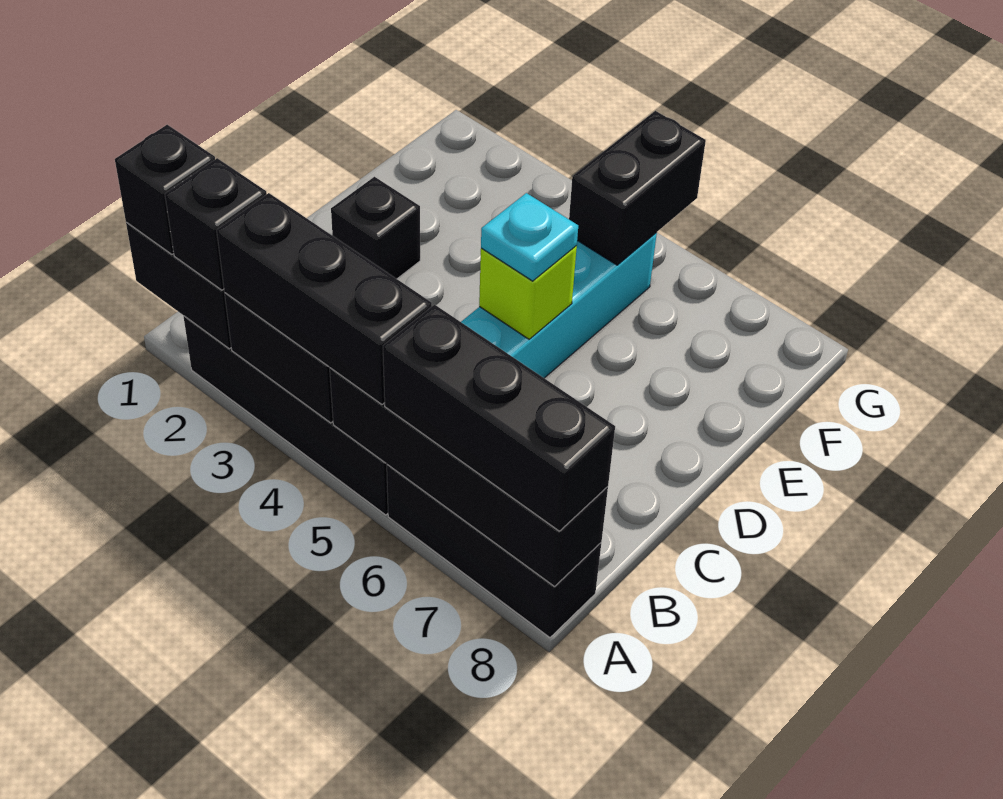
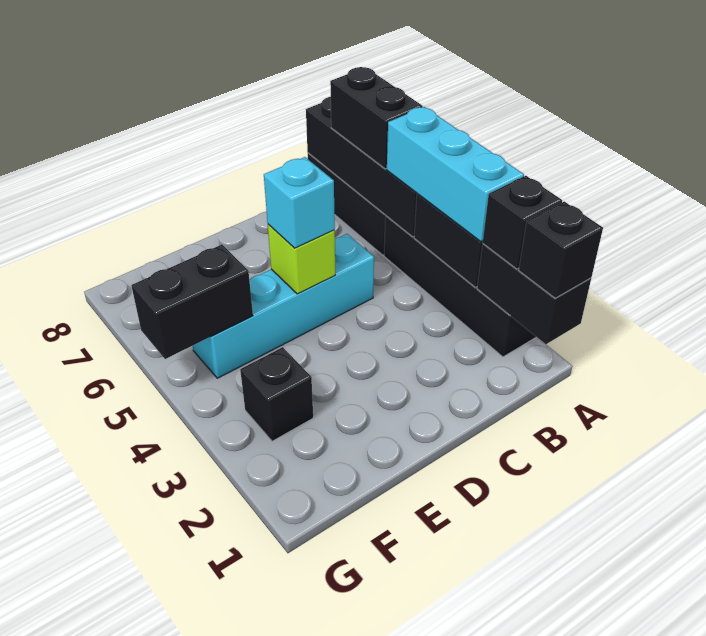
black brick A3:A5 level 3 -> cyan brick A3:A5 level 3
black brick A6:A8 level 3 -> black brick A6:A7 level 3
black brick D2 level 1 -> black brick F3 level 1
cyan plate D5 level 3 -> cyan brick D5 level 3

